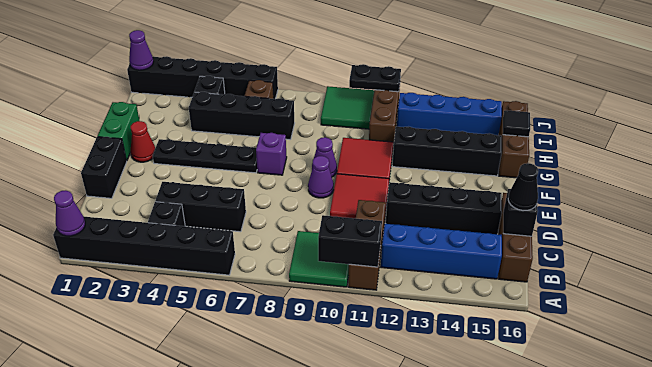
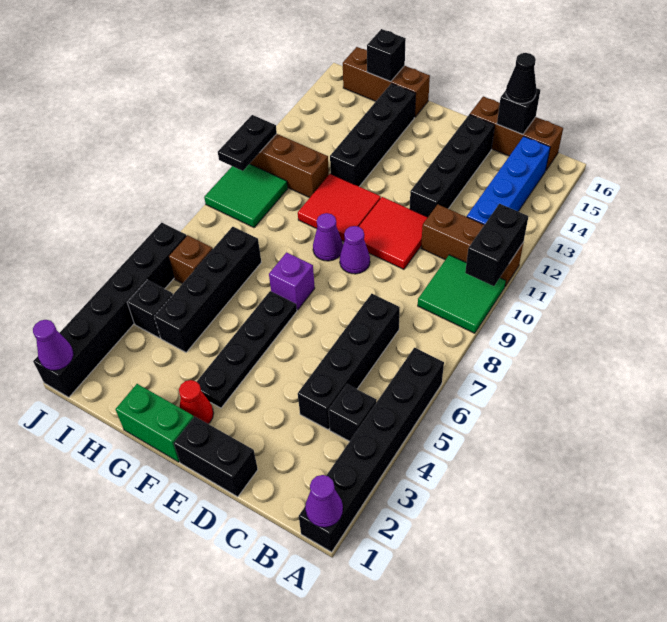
black brick C4:C6 level 1 -> black brick C4:C7 level 1
black tile H16 level 2 -> black brick H16 level 2
blue brick I12:I15 level 1 -> none

